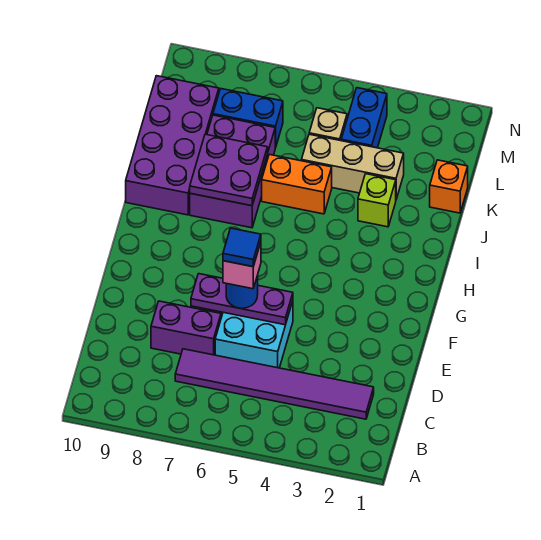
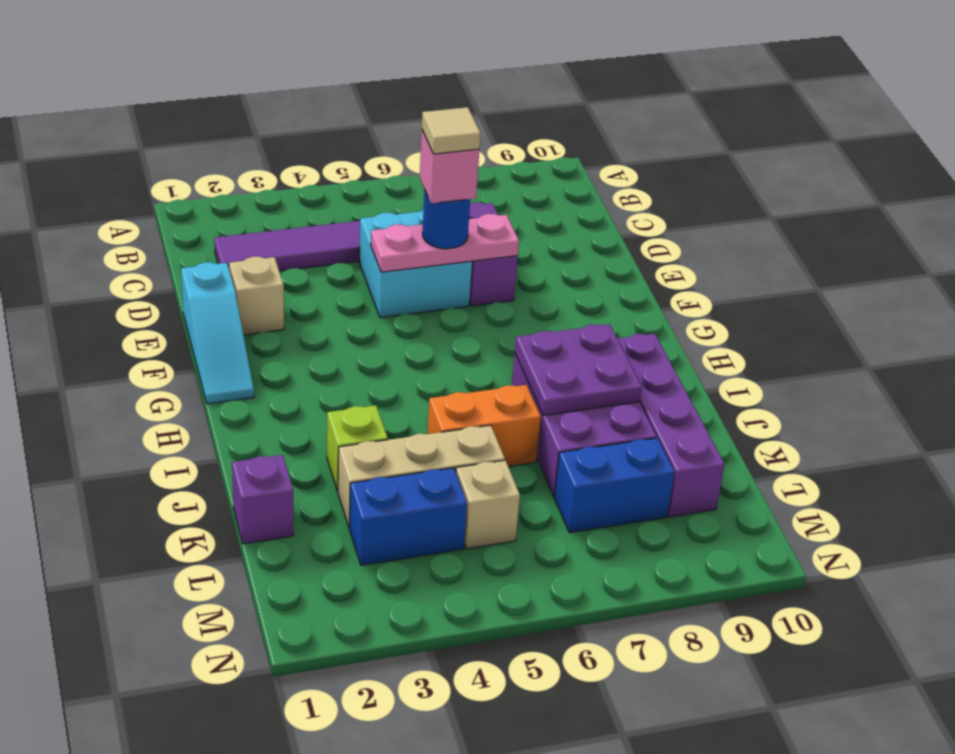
purple brick D7:D8 level 1 -> purple brick D7:E7 level 1
none -> cyan slope E1:G1 level 1 top E
none -> tan brick E2 level 1
purple plate E5:E7 level 2 -> pink plate E5:E7 level 2
blue tile E6 level 5 -> tan tile E6 level 5
purple brick I9:L10 level 1 -> purple brick I9:L9 level 1
orange brick K1 level 1 -> purple brick K1 level 1
blue brick L4:M4 level 1 -> blue brick L3:L4 level 1

